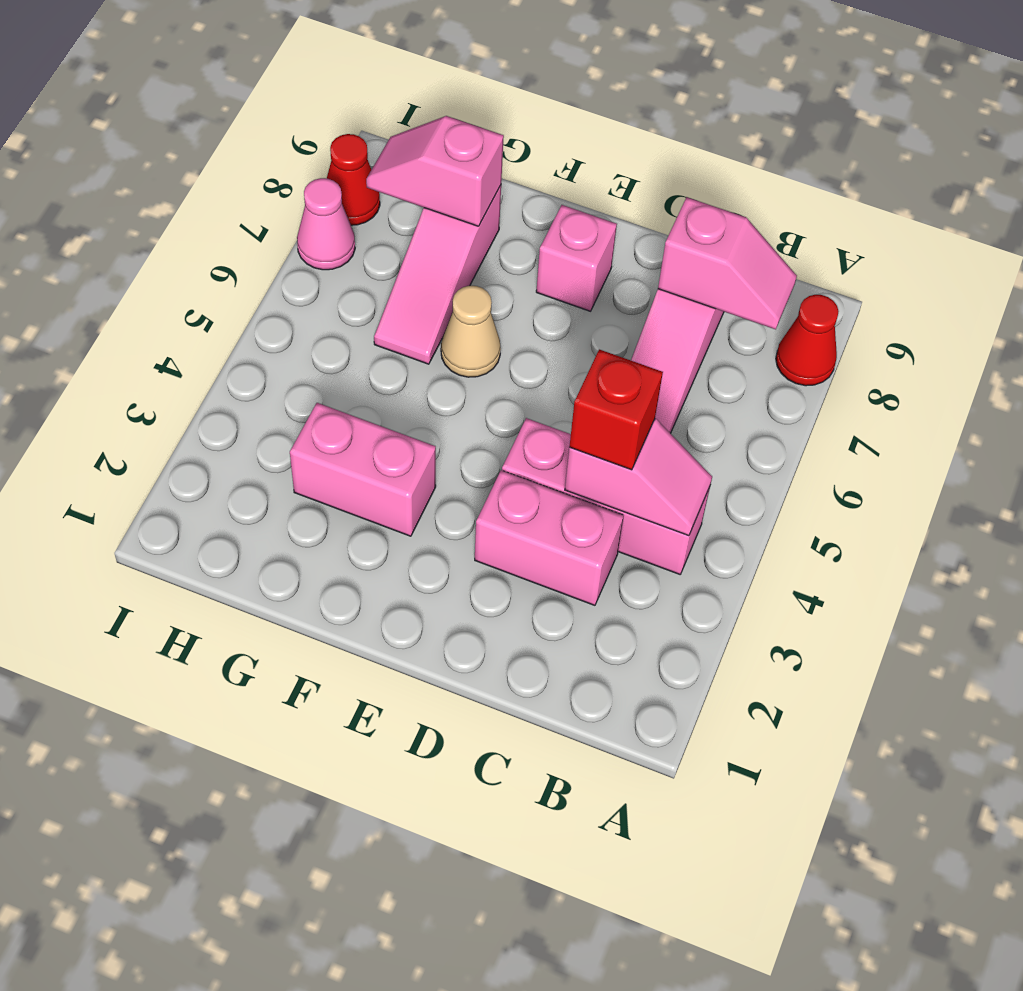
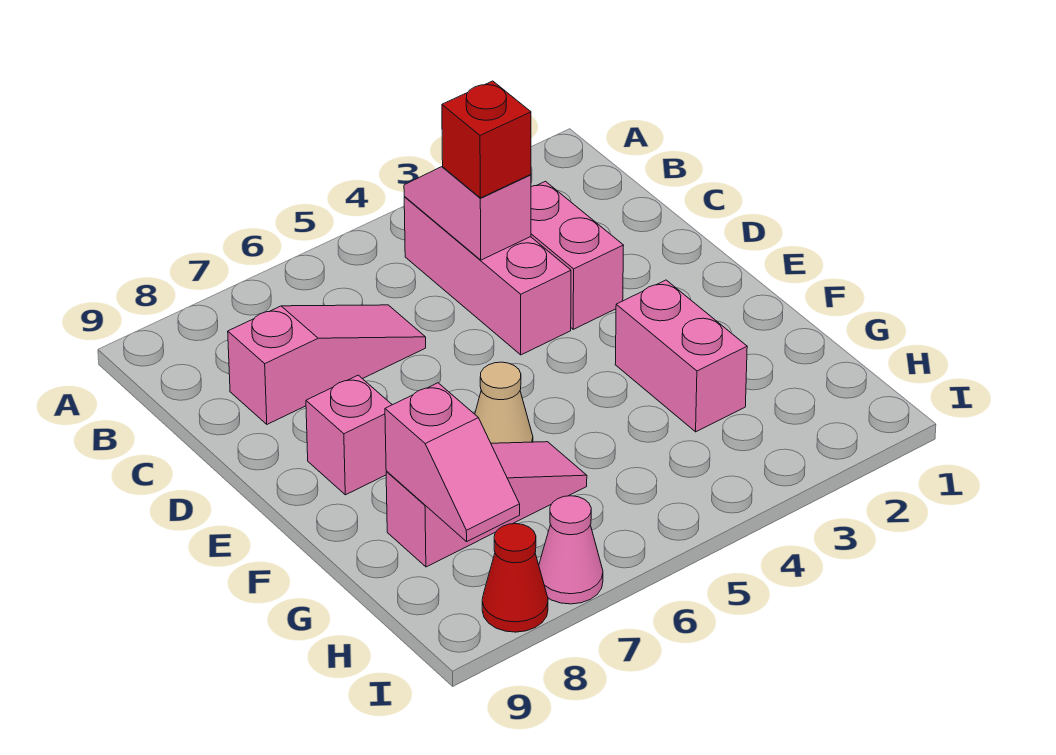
red cone A8 level 1 -> none
pink slope B8:C8 level 2 top C -> none

